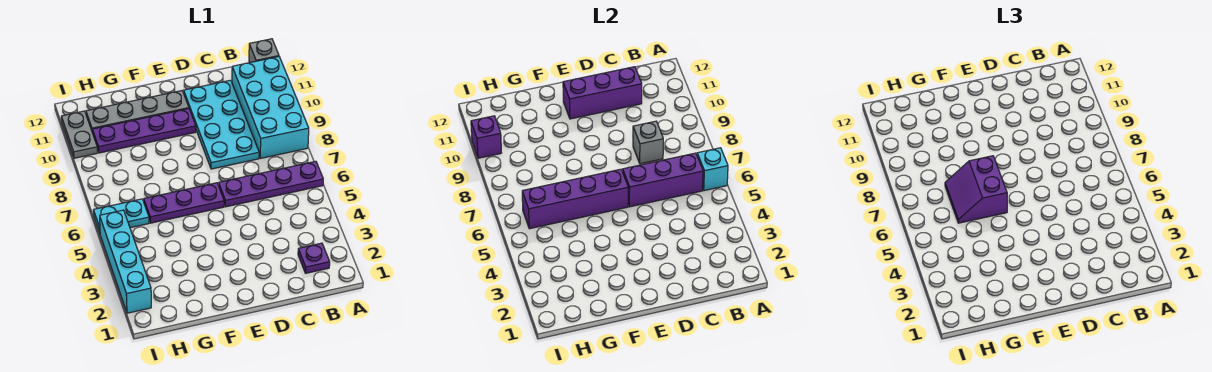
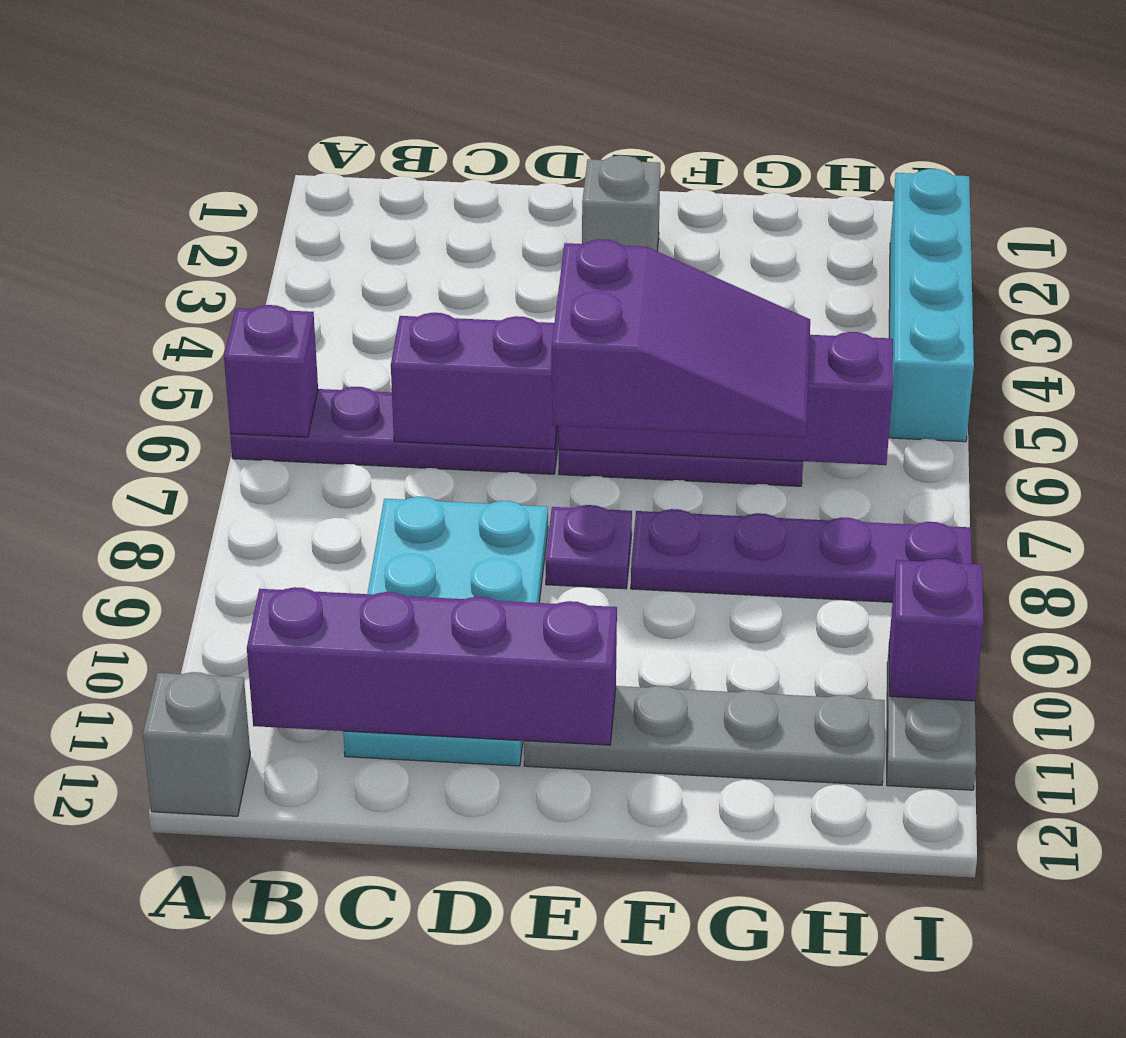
cyan brick A6 level 2 -> purple brick A6 level 2
cyan brick A8:B11 level 1 -> none
purple plate B2 level 1 -> purple plate E8 level 1
purple brick B6:D6 level 2 -> purple brick C6:D6 level 2
grey brick C8 level 2 -> grey brick E2 level 1
purple brick C11:E11 level 2 -> purple brick B11:E11 level 2
purple plate E10:H10 level 1 -> purple plate F8:I8 level 1
purple slope F6:G7 level 3 top F -> purple slope E6:G7 level 3 top E
cyan plate H6:I6 level 1 -> none

